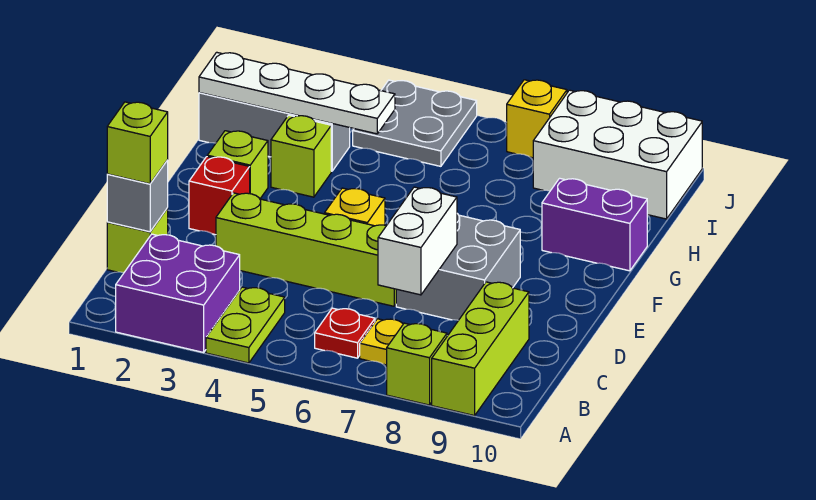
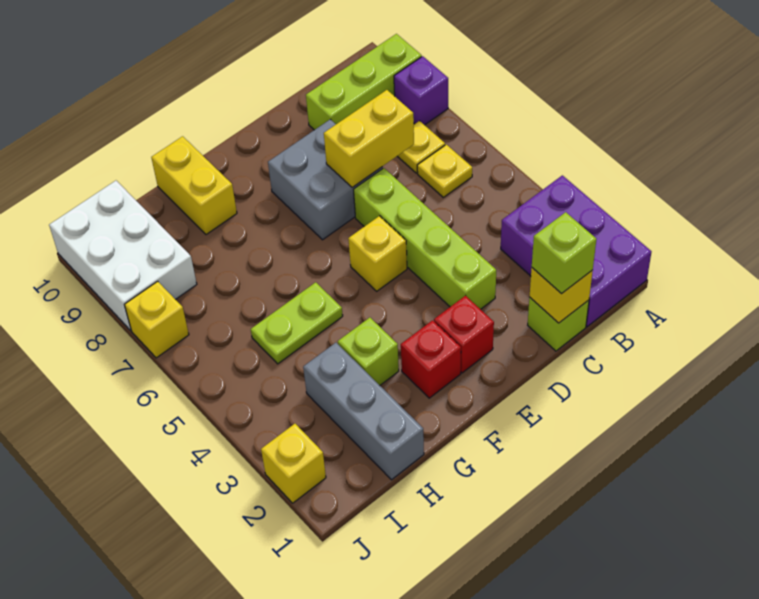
purple brick A2:B3 level 1 -> purple brick A1:B3 level 1
lime plate A4:B4 level 1 -> lime plate G5:H5 level 1
lime brick A8 level 1 -> purple brick A8 level 1
red plate B6 level 1 -> yellow plate B6 level 1
grey brick C1 level 2 -> yellow brick C1 level 2
white brick C7:D7 level 2 -> yellow brick C7:D7 level 2
lime brick F2 level 1 -> red brick F2 level 1
purple brick G9:G10 level 1 -> yellow brick G9:G10 level 1
white plate H1:H4 level 2 -> none
grey plate I4:J5 level 1 -> none
none -> yellow brick J2 level 1

